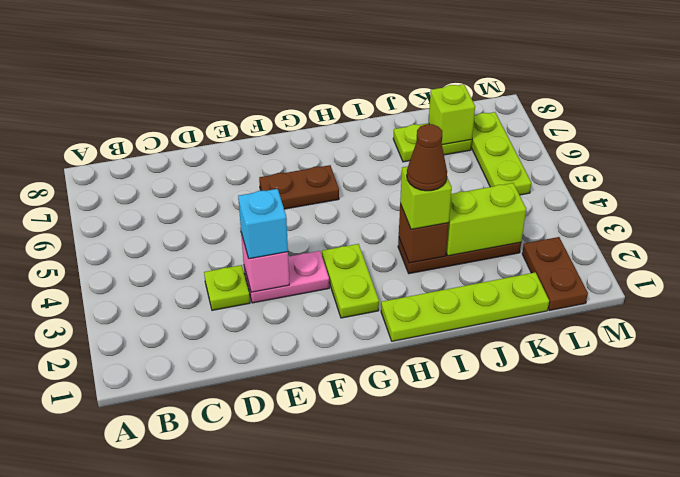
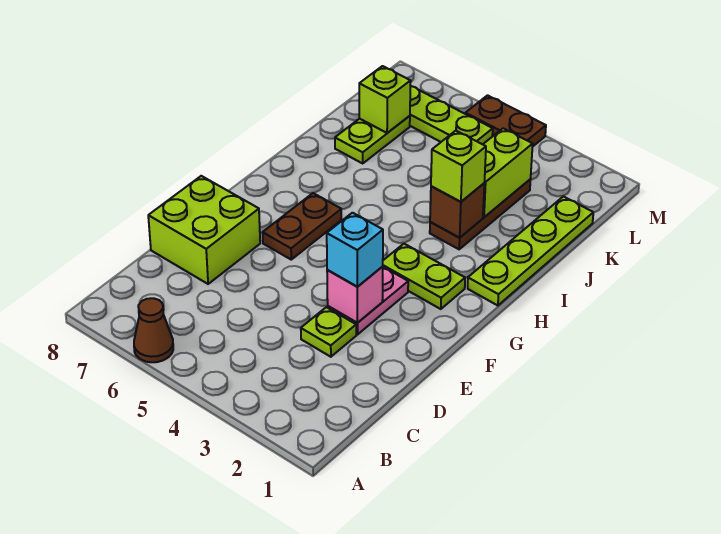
none -> lime brick D7:E8 level 1
brown cone I3 level 4 -> brown cone A6 level 1
brown plate L1:L2 level 1 -> brown plate M4:M5 level 1

